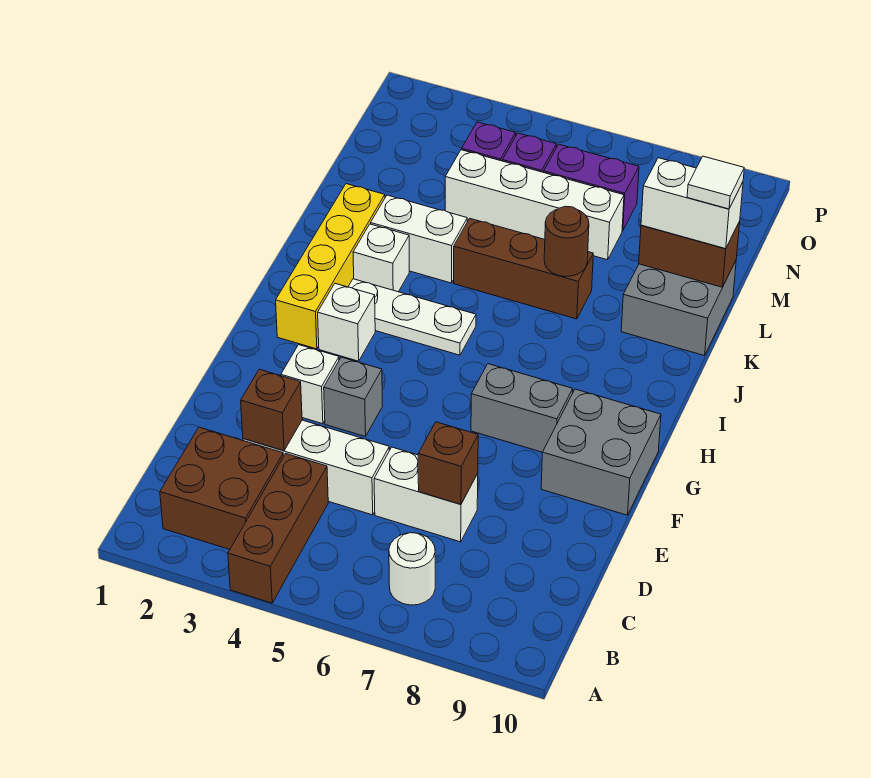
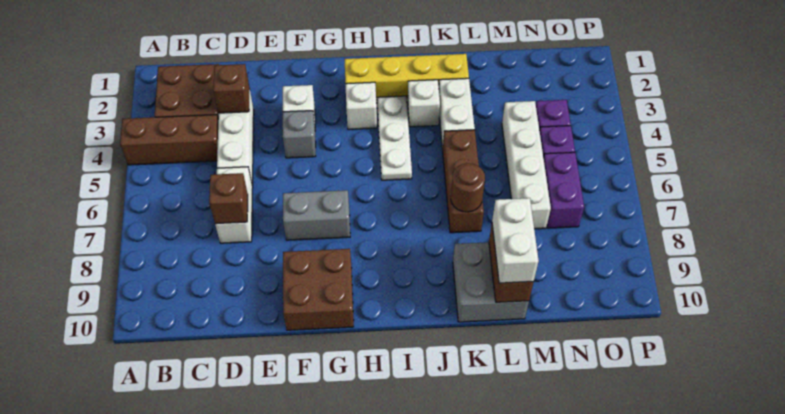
white round brick B7 level 1 -> none
grey brick F9:G10 level 1 -> brown brick F9:G10 level 1
grey brick G7:G8 level 1 -> grey brick F7:G7 level 1
white tile L10 level 4 -> none

